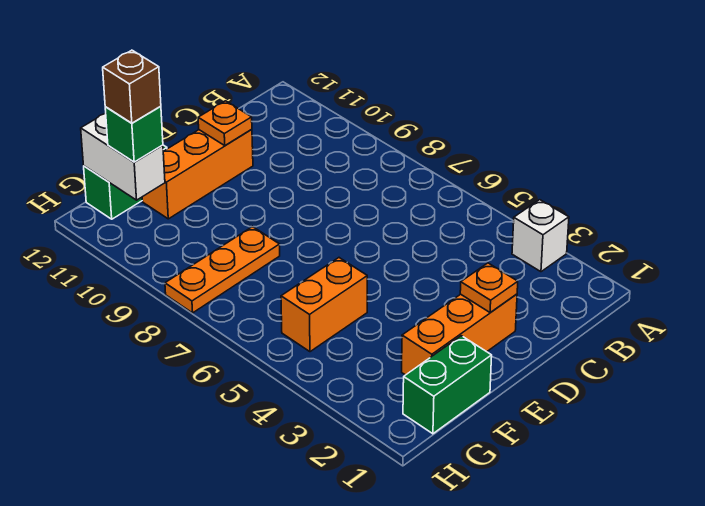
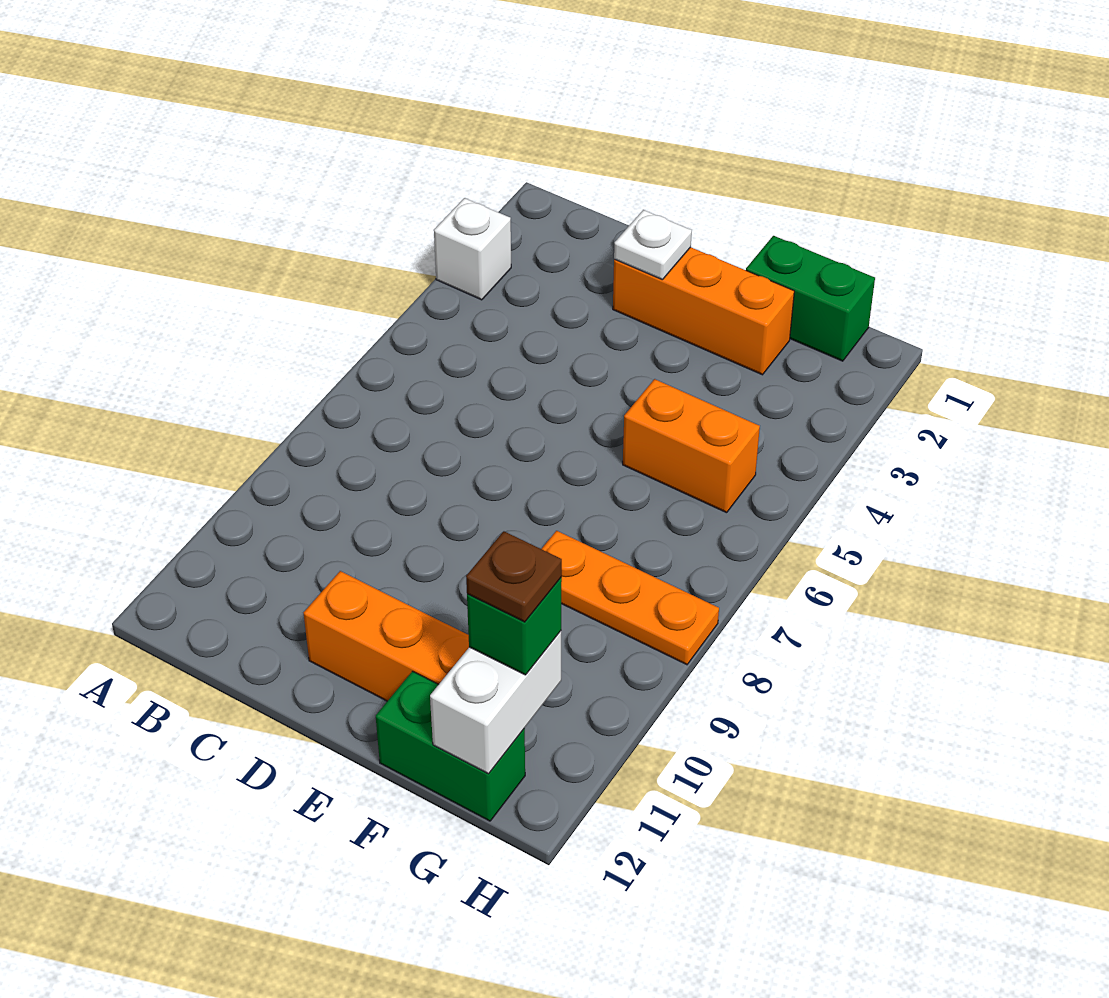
orange plate D2 level 2 -> white plate D2 level 2
orange plate D11 level 2 -> none
brown brick G11 level 4 -> brown plate G11 level 4

